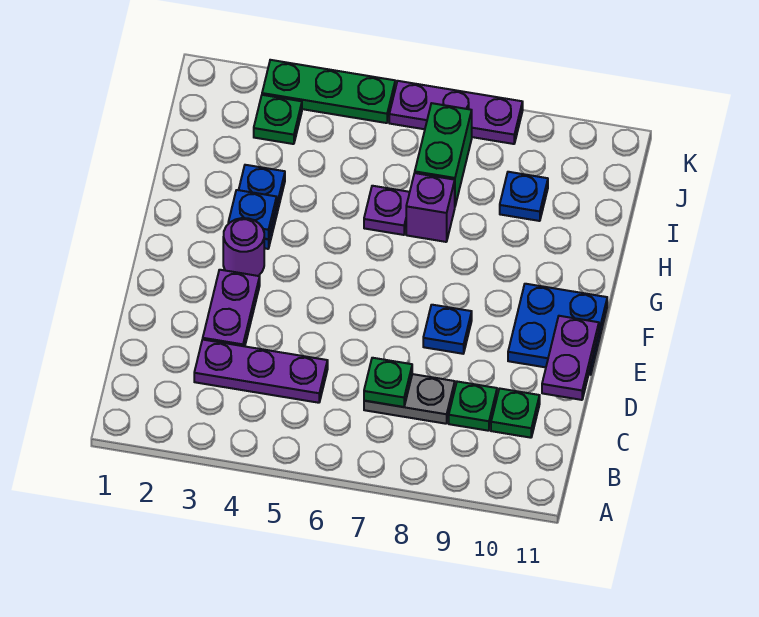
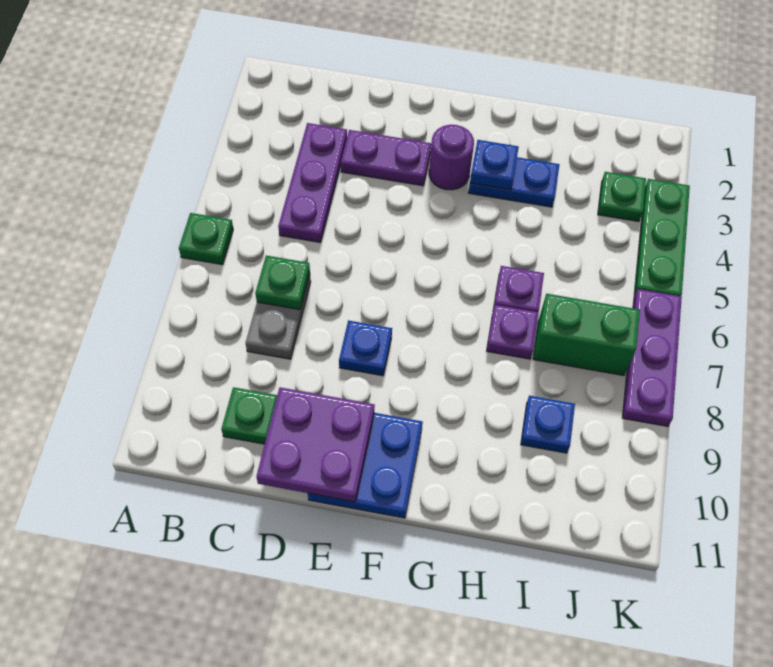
green plate C9 level 1 -> green plate A6 level 1
purple plate D11:E11 level 2 -> purple plate D10:E11 level 2
purple brick H7 level 1 -> purple plate H7 level 1

